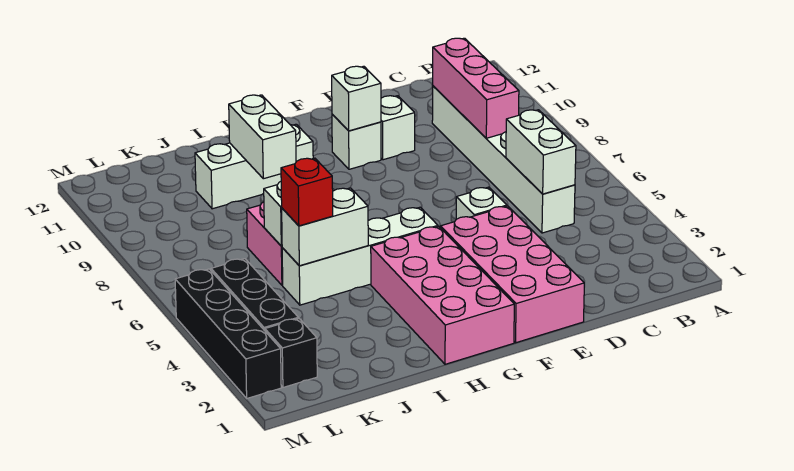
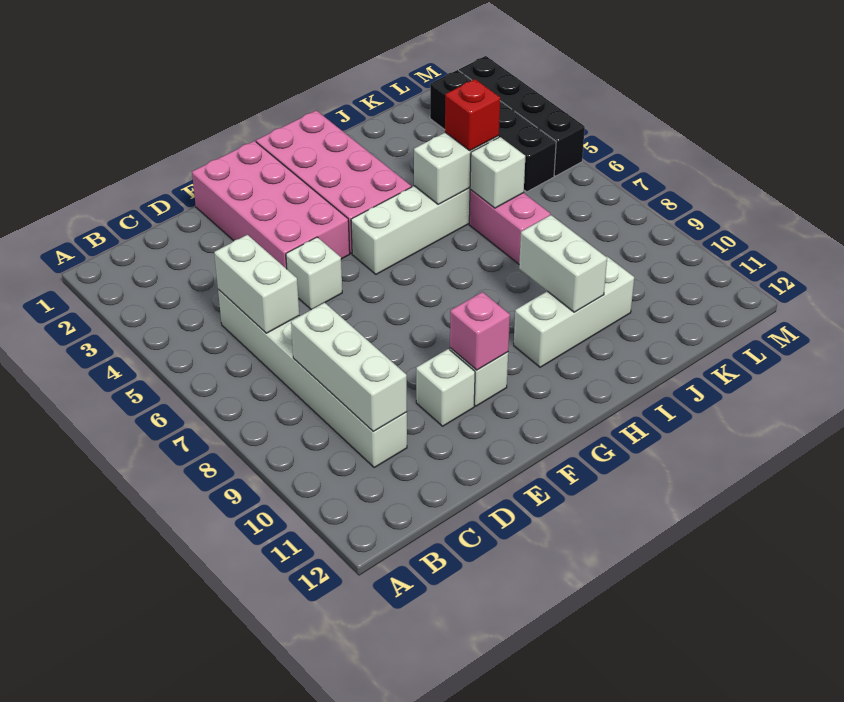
pink brick C8:C10 level 2 -> white brick C8:C10 level 2
white brick F10 level 2 -> pink brick F10 level 2

